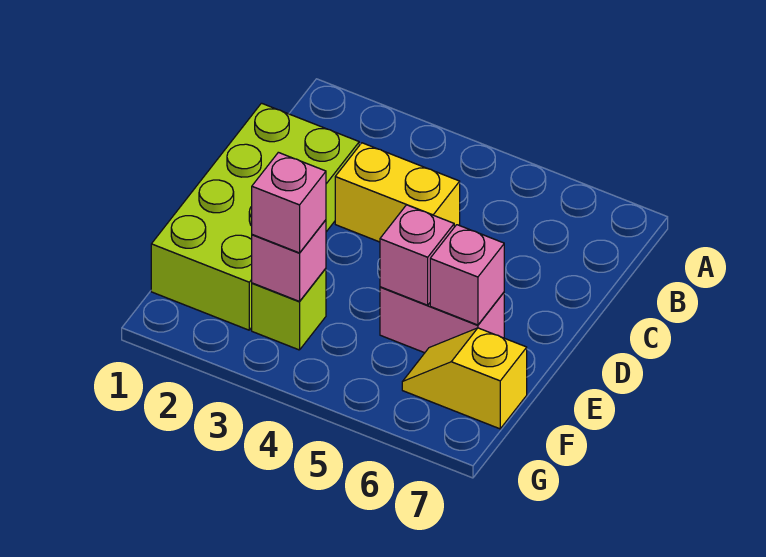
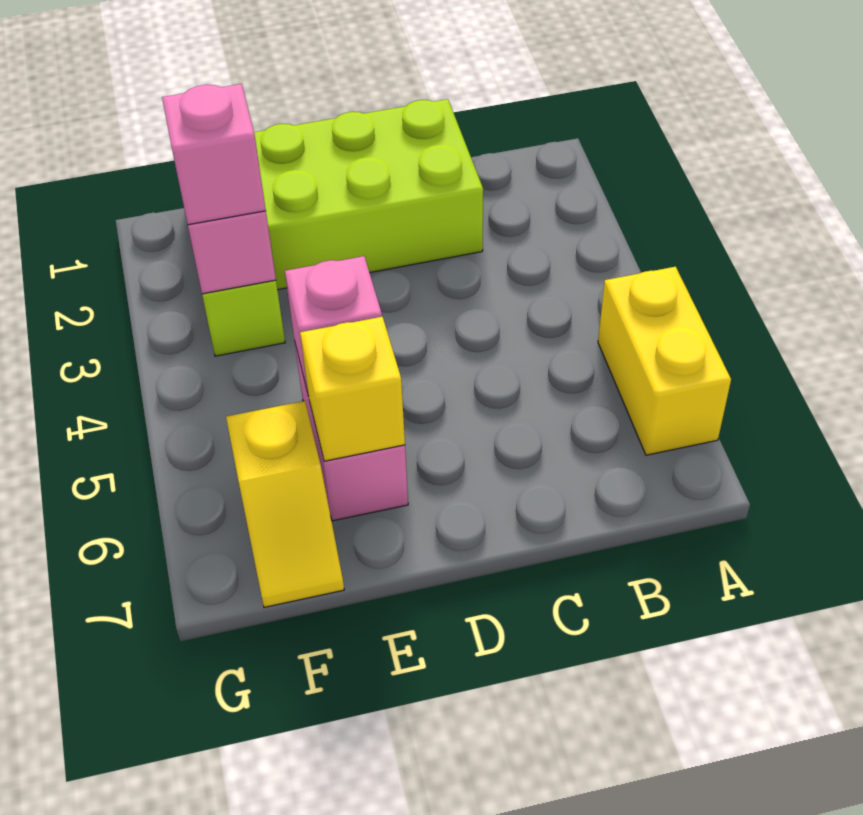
yellow brick C3:C4 level 1 -> yellow brick A5:A6 level 1
pink brick E6 level 2 -> yellow brick E6 level 2
yellow slope F6:F7 level 1 top 7 -> yellow slope F6:F7 level 1 top 6

